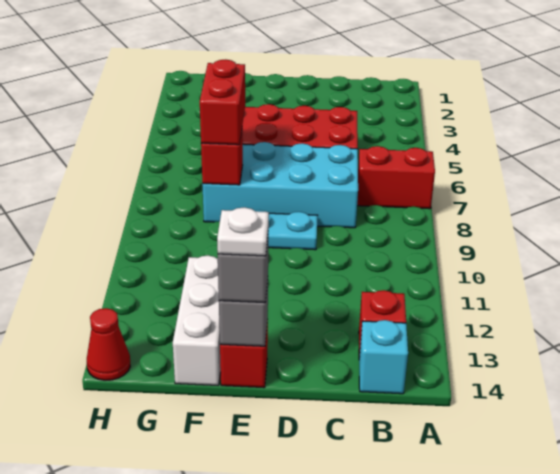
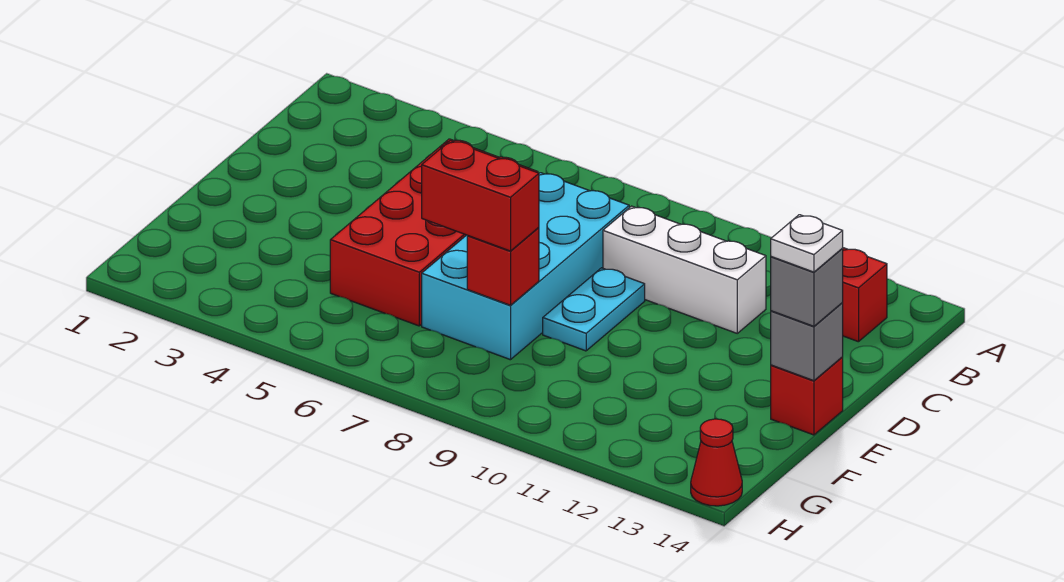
red brick A7:B7 level 1 -> none
cyan brick B14 level 1 -> none
white brick F12:F14 level 1 -> white brick C9:C11 level 1

